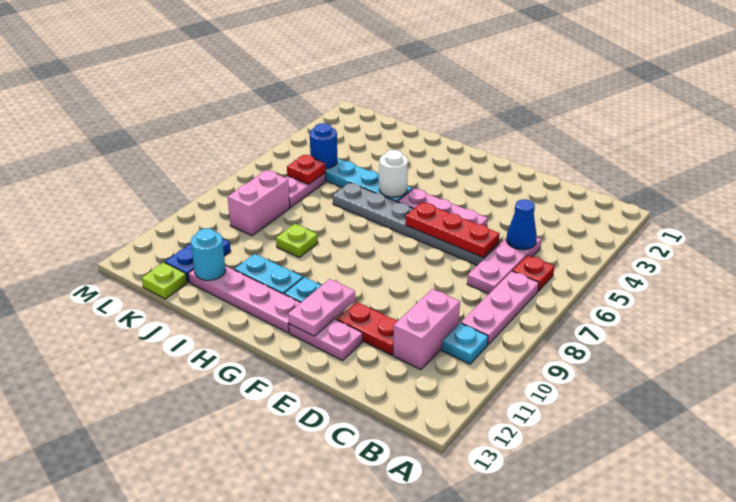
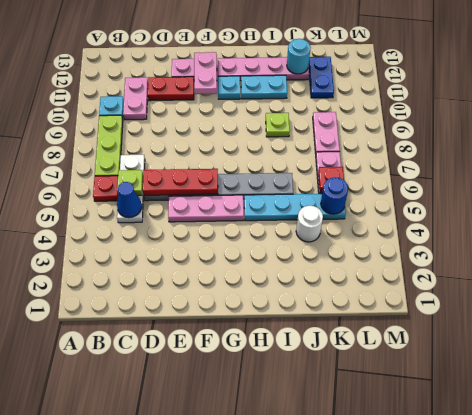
pink plate B7:B9 level 1 -> lime plate B7:B9 level 1
pink plate C5:C7 level 1 -> white plate C5:C7 level 1
pink brick C10:C11 level 1 -> pink plate C10:C11 level 1
white round brick H5 level 2 -> white round brick J4 level 1
pink brick K8:K9 level 1 -> pink plate K8:K9 level 1
lime plate K13 level 1 -> lime plate C6 level 2

